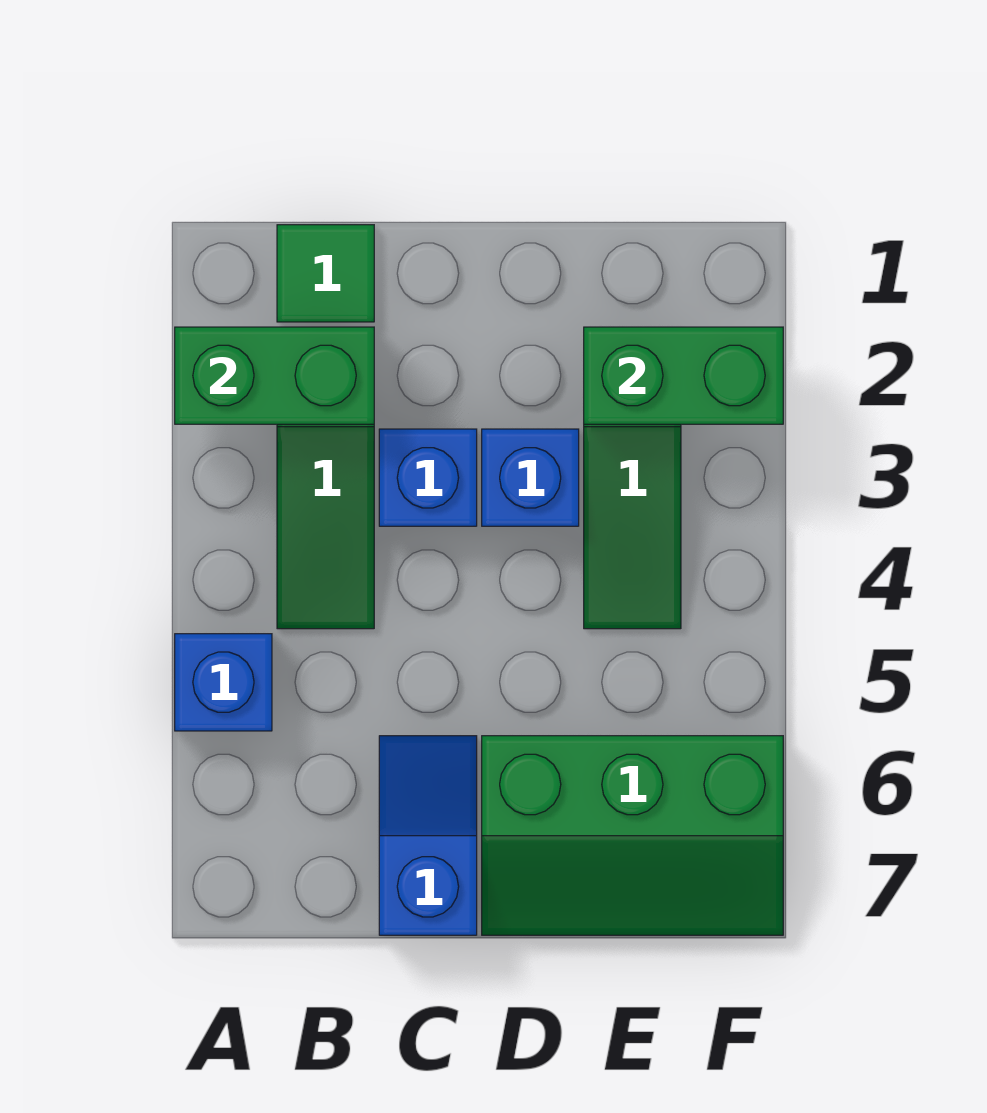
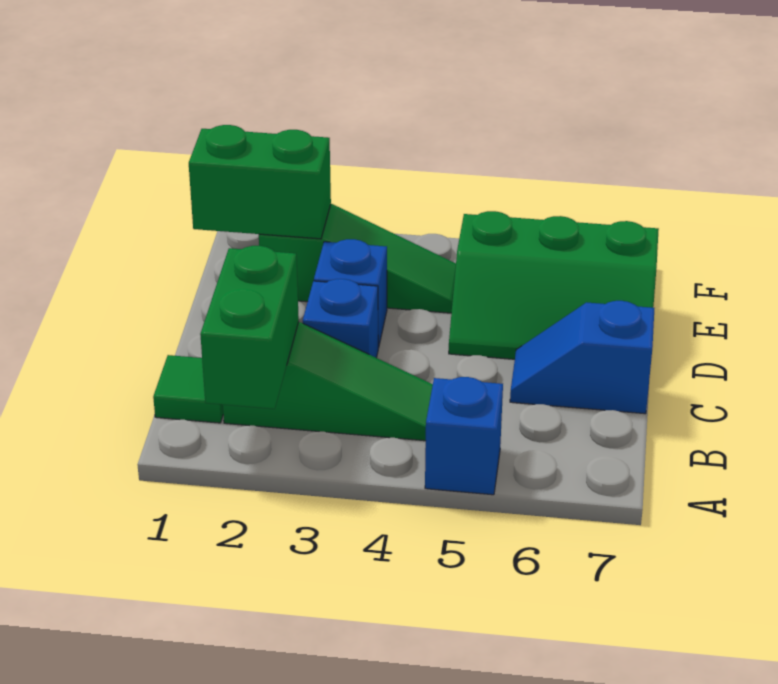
green slope D6:F7 level 1 top 6 -> green slope D5:E7 level 1 top E
green brick E2:F2 level 2 -> green brick E1:E2 level 2

